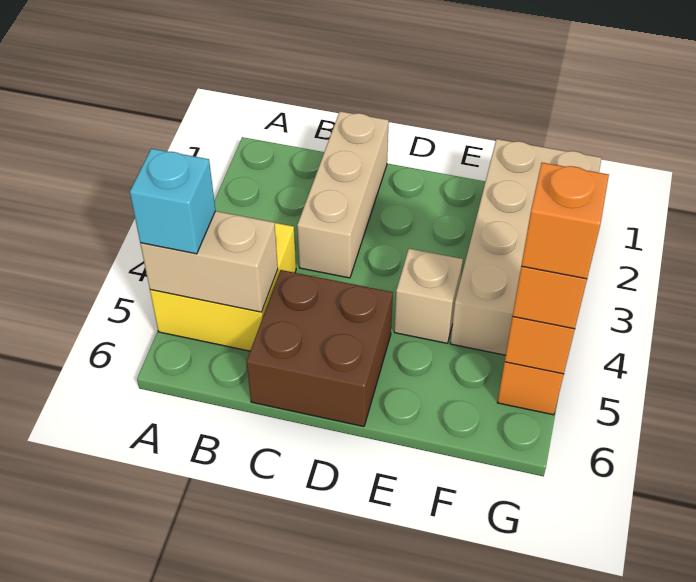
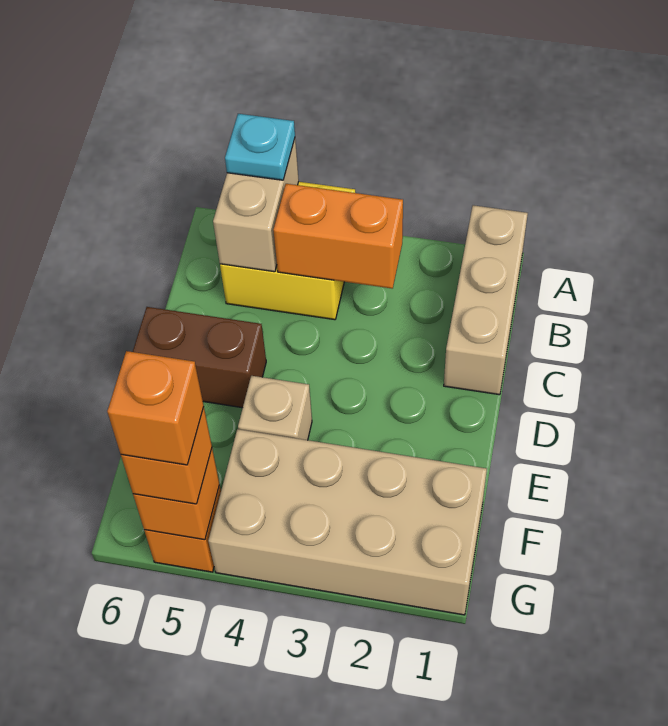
cyan brick A5 level 3 -> cyan plate A5 level 3
none -> orange brick B3:B4 level 2
tan brick C1:C3 level 1 -> tan brick A1:C1 level 1
brown brick C5:D6 level 1 -> brown brick D5:D6 level 1

